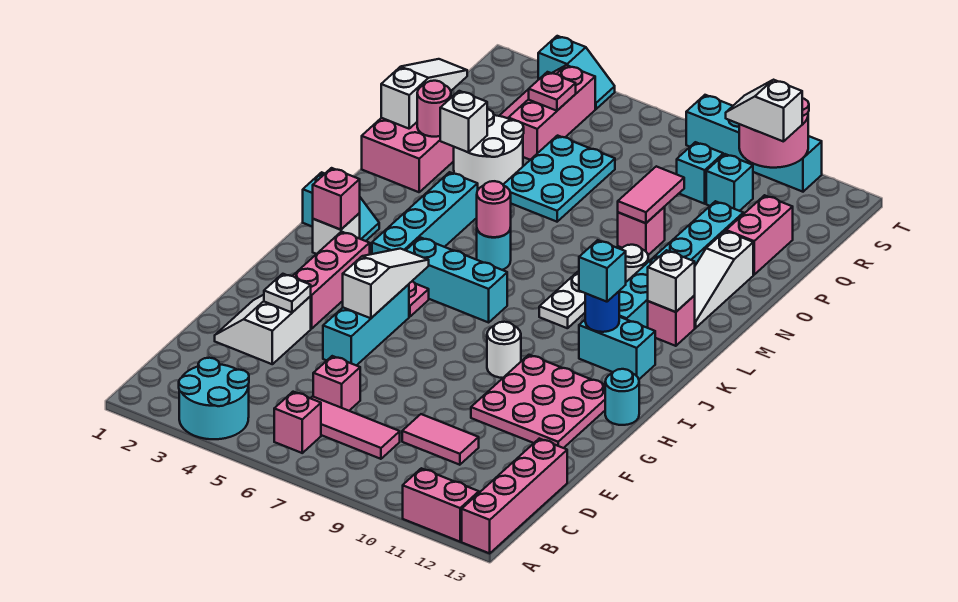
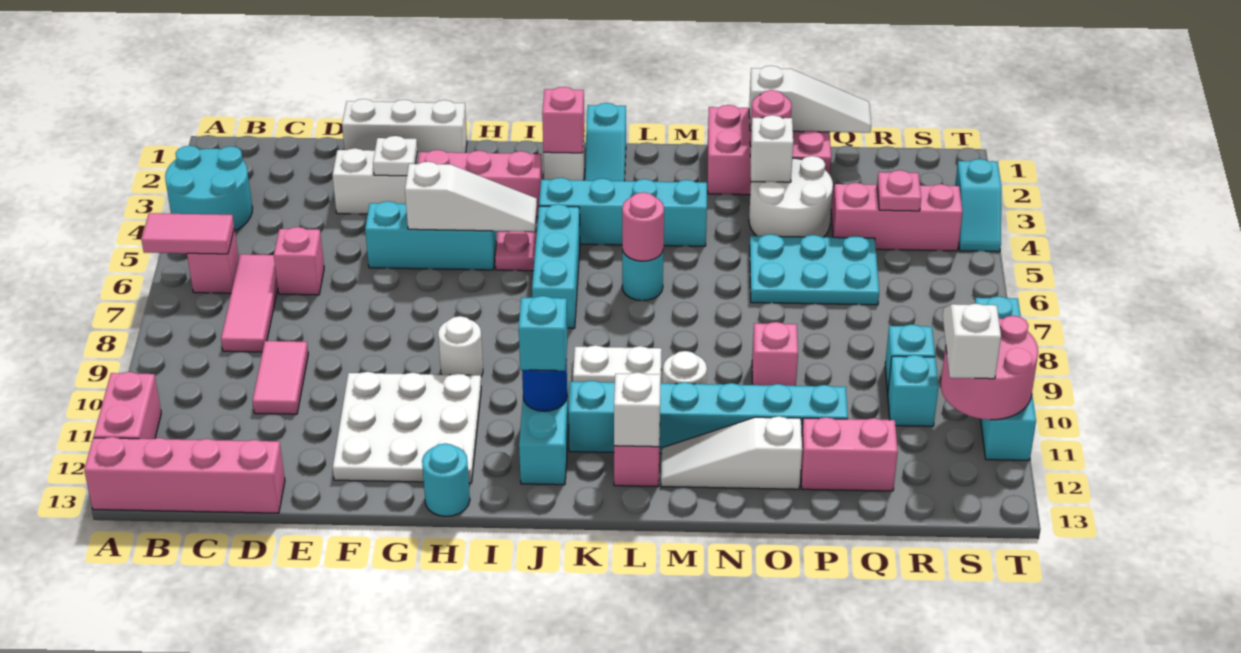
none -> white brick E1:G1 level 1
pink plate F10:H12 level 1 -> white plate F10:H12 level 1
pink tile O9:P9 level 2 -> pink tile A6:B6 level 2

